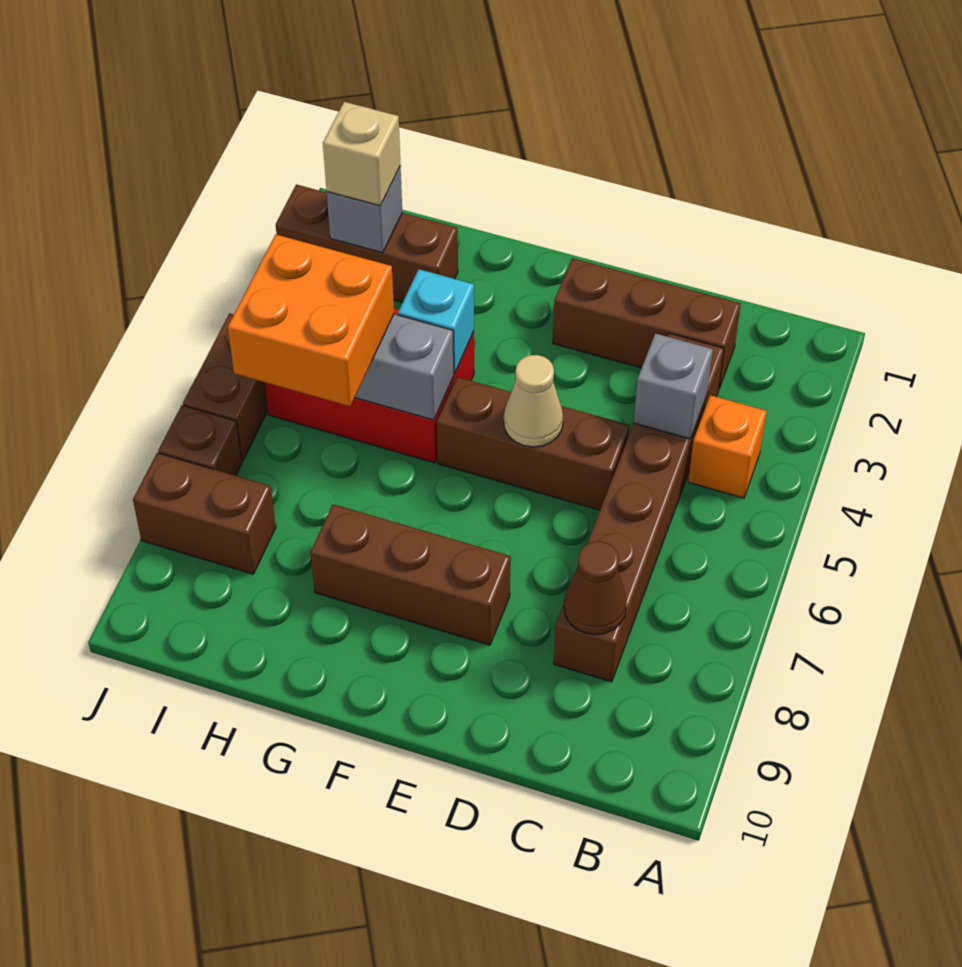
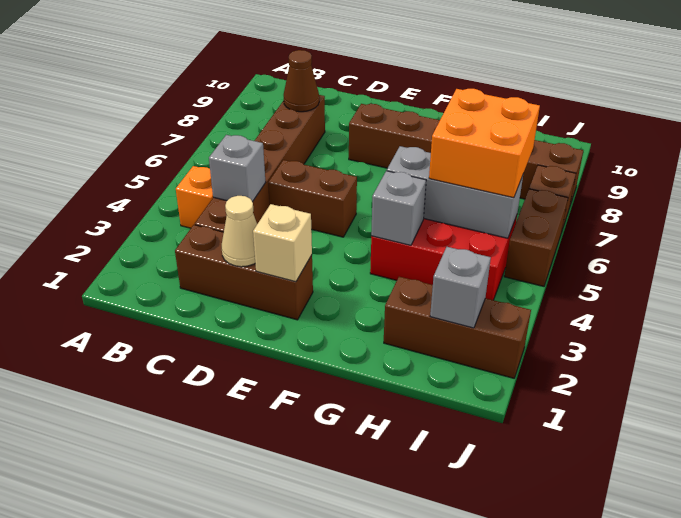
brown brick D5:F5 level 1 -> brown brick D5:E5 level 1
tan cone E5 level 2 -> tan cone D2 level 2
cyan brick G4 level 2 -> grey brick G4 level 2
tan brick I2 level 3 -> tan brick E2 level 2

